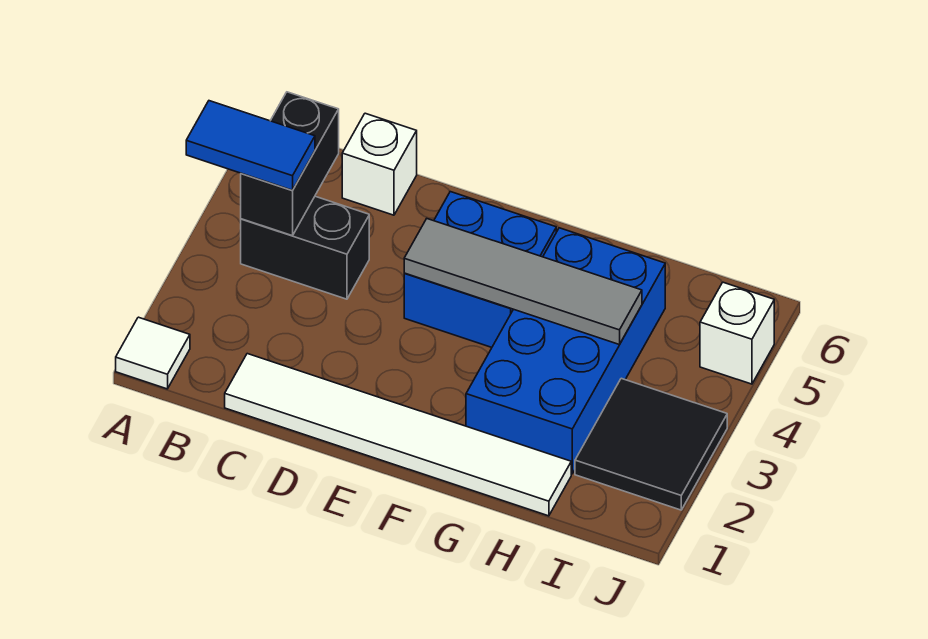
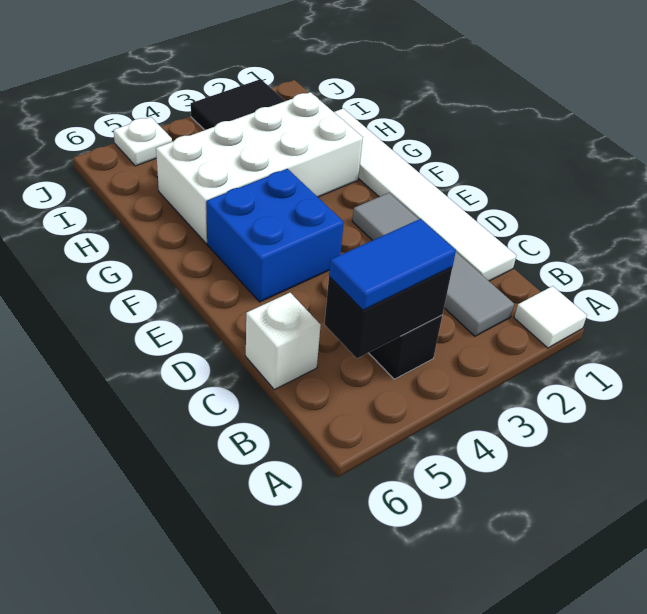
blue tile A4:B4 level 3 -> blue tile B4:B5 level 3
grey tile E4:H4 level 2 -> grey tile B2:E2 level 1
blue brick G2:H5 level 1 -> white brick G2:H5 level 1
white brick J5 level 1 -> white plate J5 level 1

